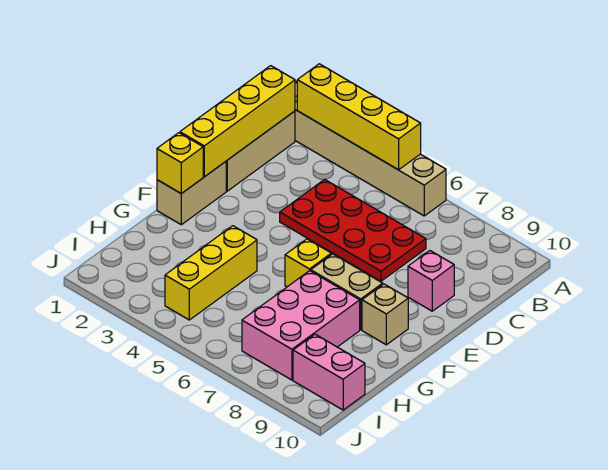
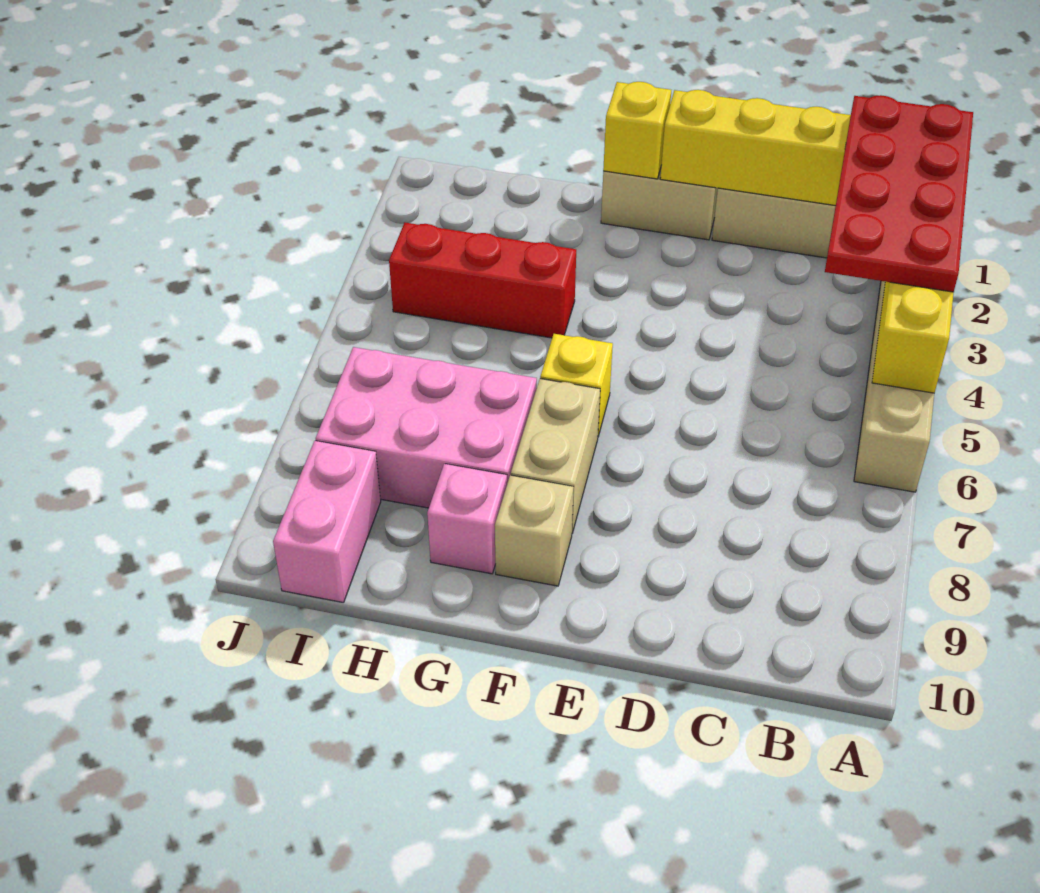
red plate C4:D7 level 1 -> red plate A1:B4 level 3
pink brick D9 level 1 -> pink brick G9 level 1
yellow brick G4:I4 level 1 -> red brick G4:I4 level 1

